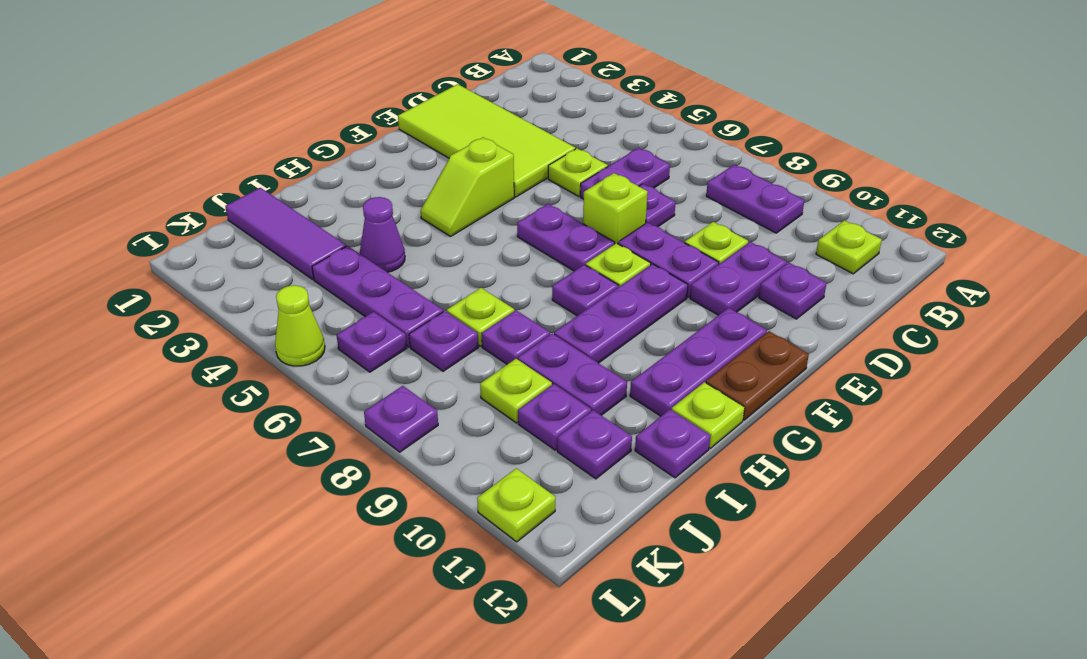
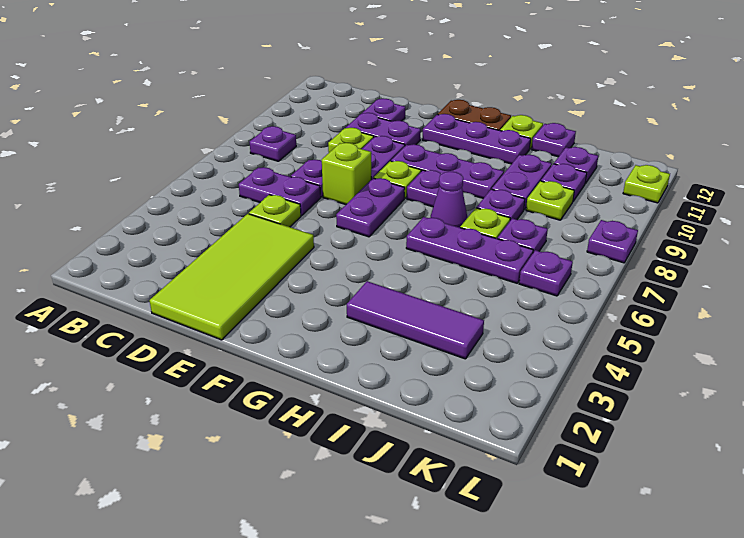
purple plate B8:B9 level 1 -> purple plate B8 level 1
lime plate B11 level 1 -> none
lime slope F4:G4 level 1 top F -> none
purple cone I4 level 1 -> purple cone H7 level 1
purple tile J1:J3 level 1 -> purple tile H3:J3 level 1
purple plate J4:J6 level 1 -> purple plate H6:J6 level 1
lime cone L5 level 1 -> none

